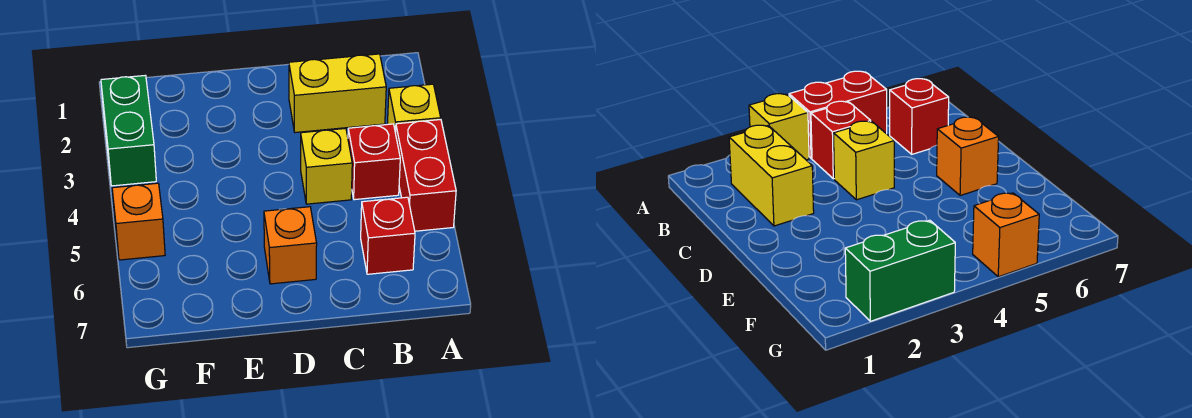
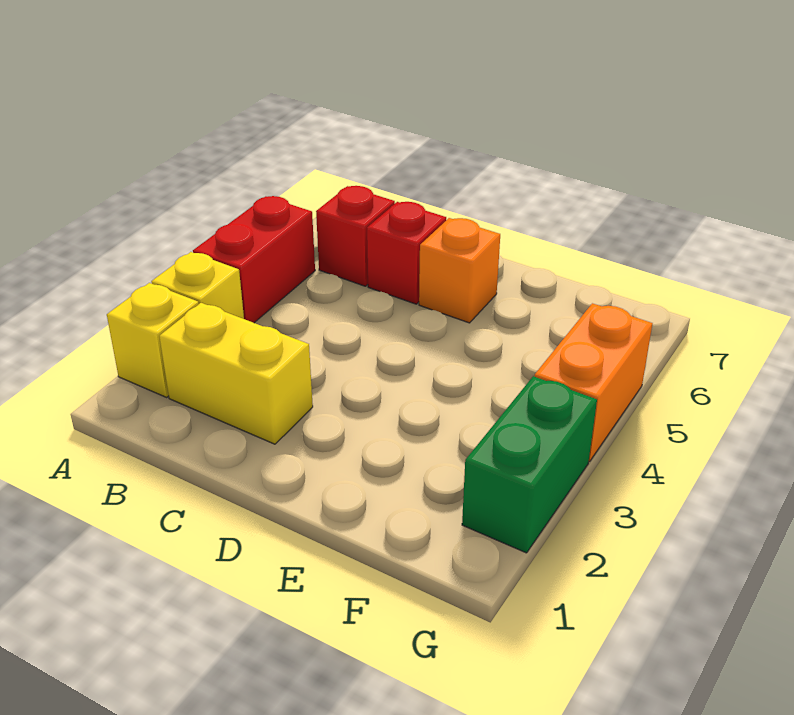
red brick B4 level 1 -> red brick C6 level 1
yellow brick C4 level 1 -> yellow brick A2 level 1
orange brick G5 level 1 -> orange brick G4:G5 level 1

